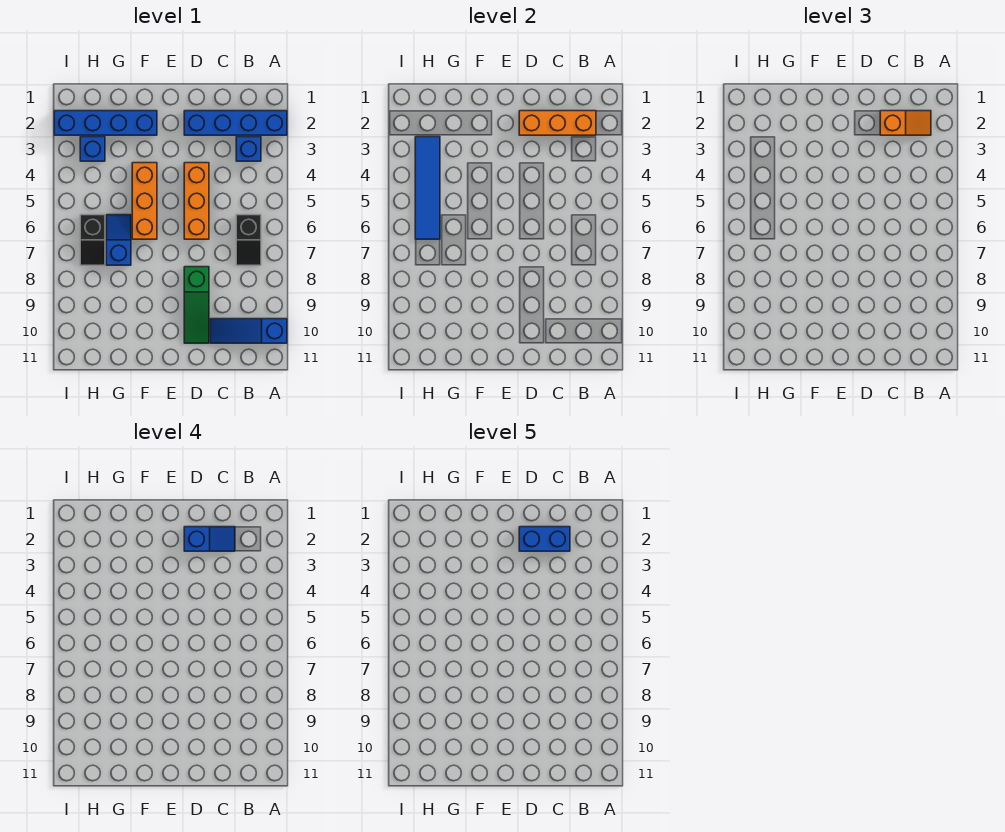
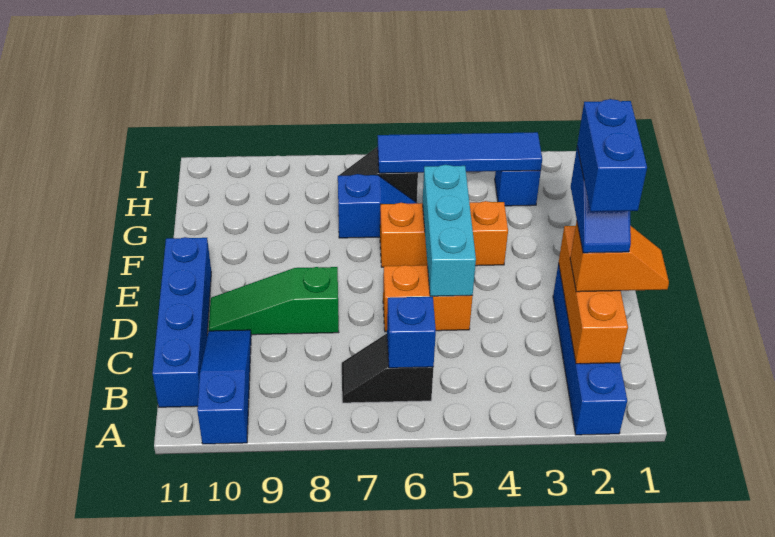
orange slope B2:C2 level 3 top C -> orange slope C1:C2 level 3 top 2
blue brick B3 level 1 -> blue brick B6 level 2
orange brick D4:D6 level 1 -> orange brick D5:D6 level 1
none -> cyan brick D5:F5 level 2
blue brick F2:I2 level 1 -> blue brick B11:E11 level 1

